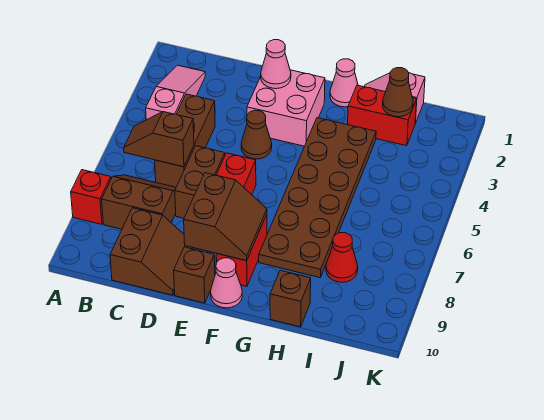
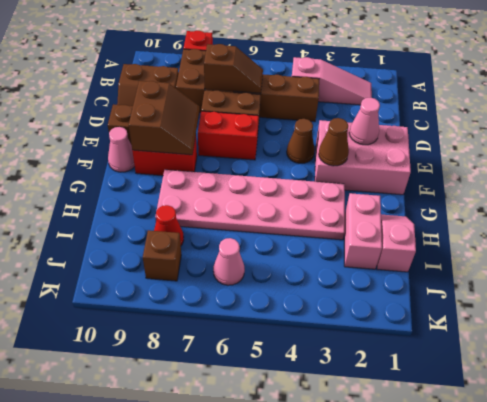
brown slope B6:C6 level 2 top C -> brown slope C6:C7 level 2 top 7
pink brick E2:F3 level 1 -> pink brick E1:F3 level 1
brown slope E8:F9 level 2 top E -> brown slope E8:F9 level 2 top 9
pink cone G1 level 1 -> pink cone J6 level 1
brown plate G3:H8 level 1 -> pink plate G3:H8 level 1
red brick H2:I2 level 1 -> pink brick H2:I2 level 1
brown brick H10 level 1 -> brown brick J8 level 1
brown cone I2 level 2 -> brown cone F3 level 2

